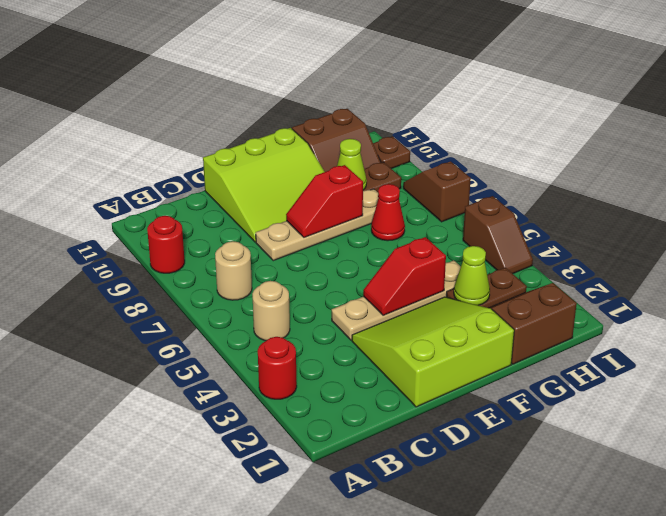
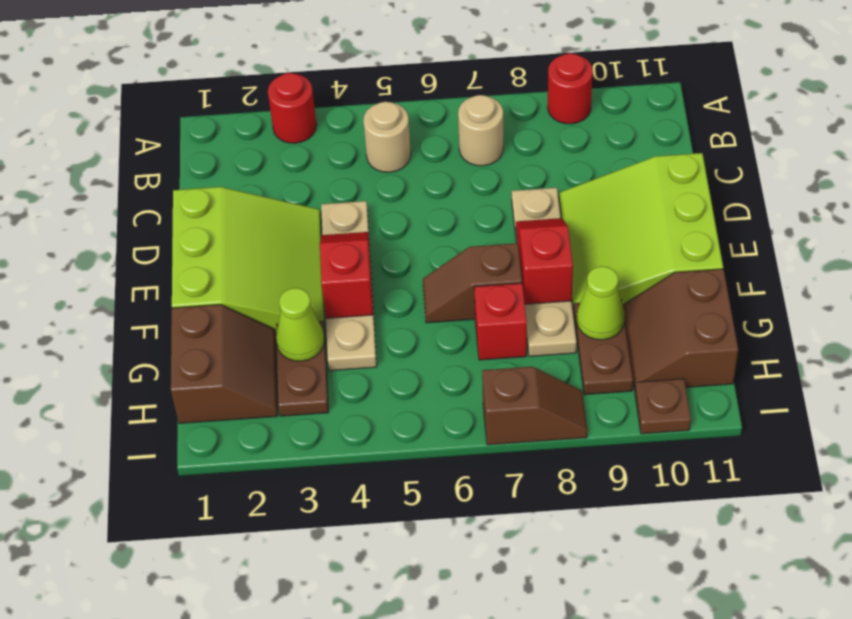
red cone G7 level 1 -> red brick G7 level 1
brown slope I4:I5 level 1 top 5 -> brown slope F6:F7 level 1 top 7

